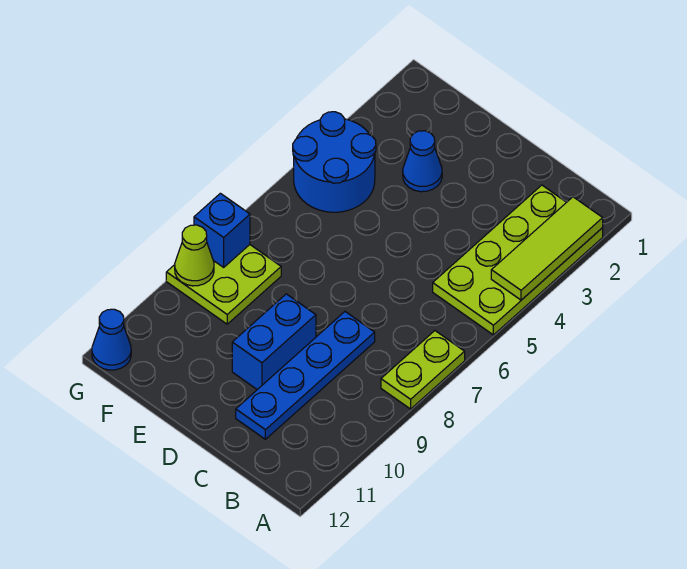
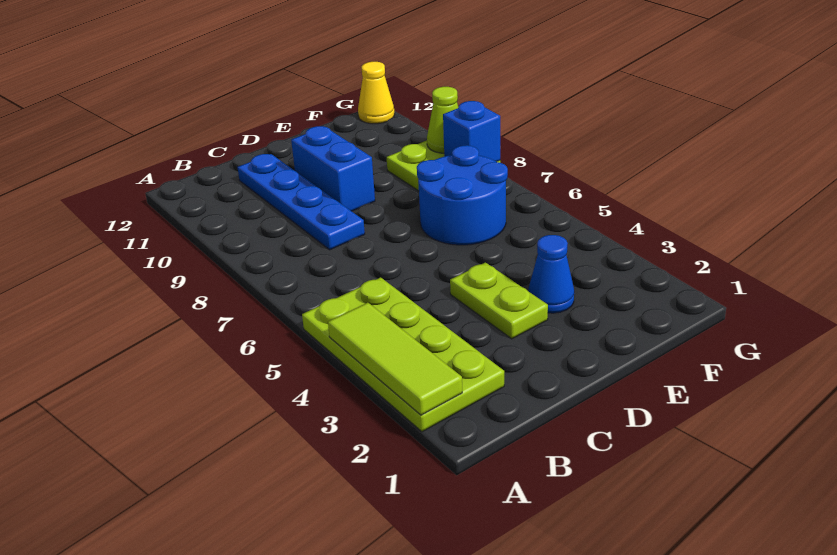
lime plate A7:A8 level 1 -> lime plate D3:D4 level 1
blue round brick F4:G5 level 1 -> blue round brick E6:F7 level 1
blue cone G12 level 1 -> yellow cone G12 level 1

